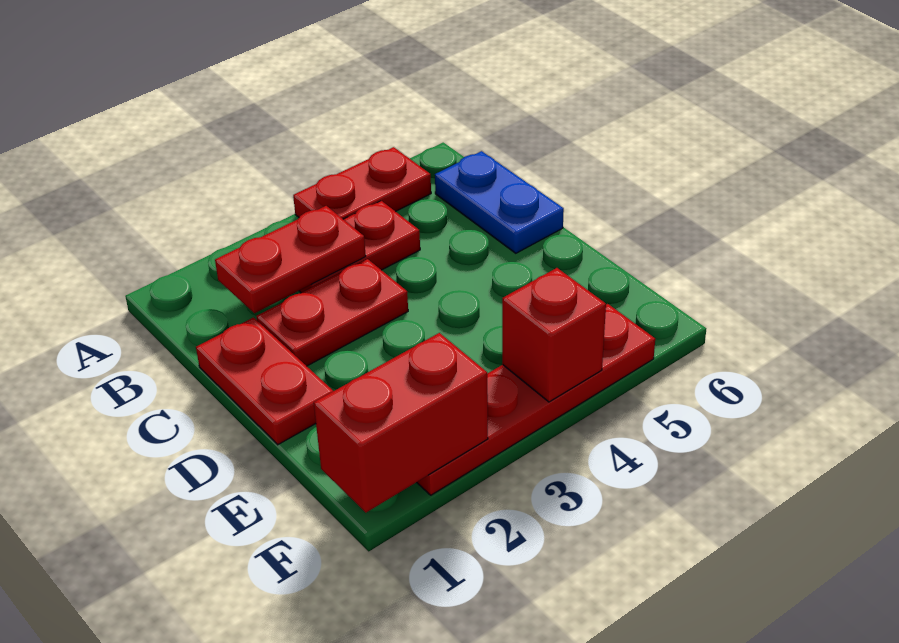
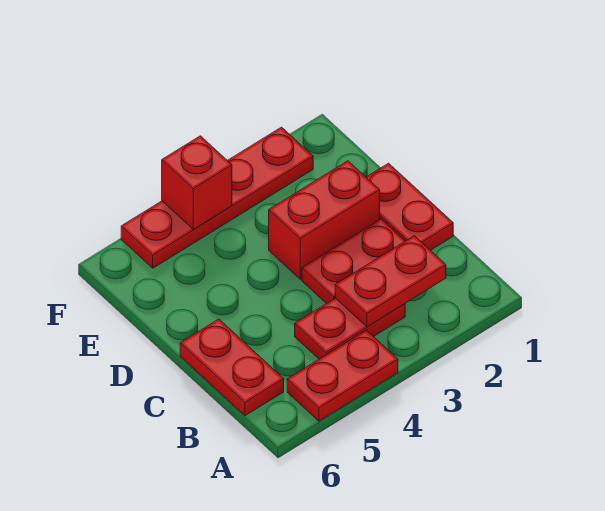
blue plate B6:C6 level 1 -> red plate B6:C6 level 1
red brick F1:F2 level 2 -> red brick D2:D3 level 1

